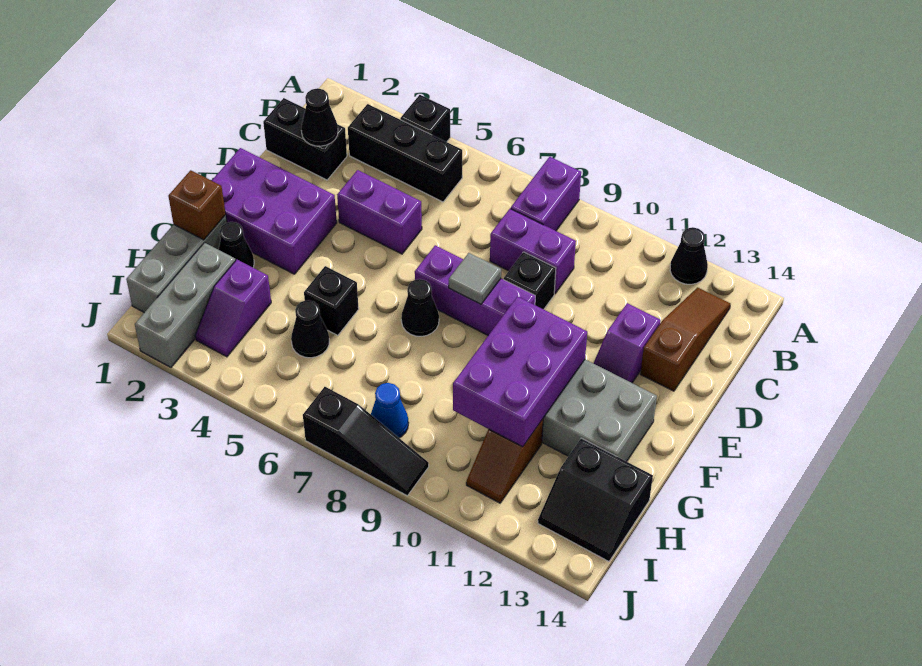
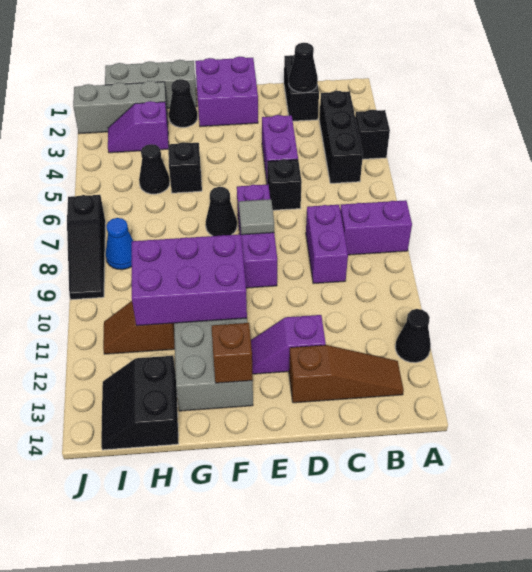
black brick D9 level 1 -> black brick D6 level 1
purple brick E1:F3 level 1 -> purple brick E1:F2 level 1
brown brick G1 level 2 -> brown brick F13 level 2

